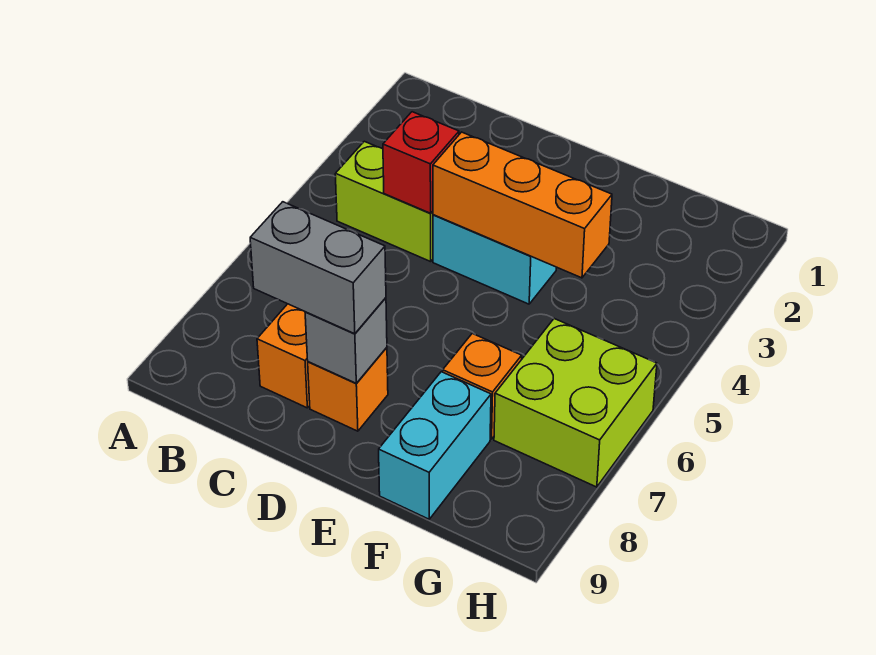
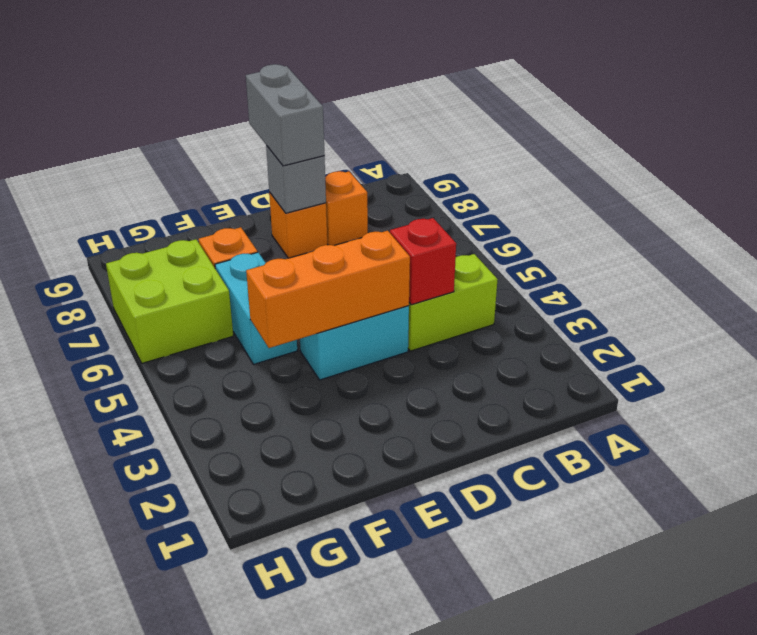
grey brick C8:D8 level 3 -> grey brick D8:D9 level 3
cyan brick F8:F9 level 1 -> cyan brick F5:F6 level 1

